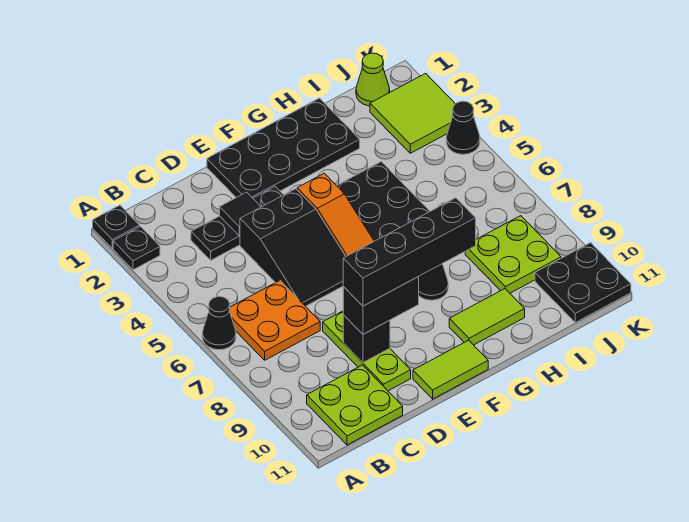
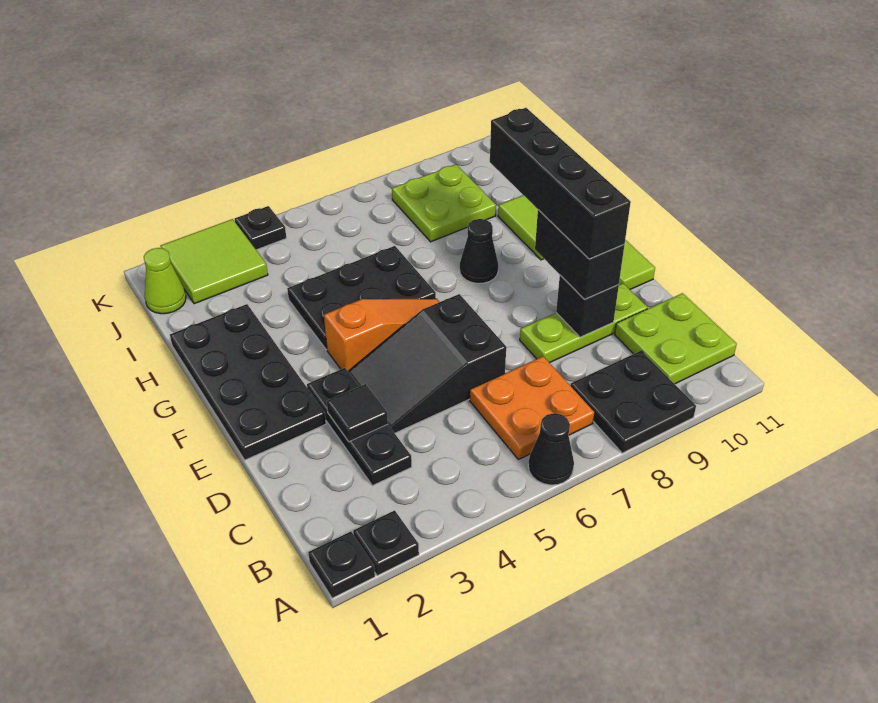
black slope D4:E6 level 1 top 4 -> black slope D4:E6 level 1 top 6
black plate J10:K11 level 1 -> black plate A8:B9 level 1
black cone K4 level 1 -> black plate K4 level 1

